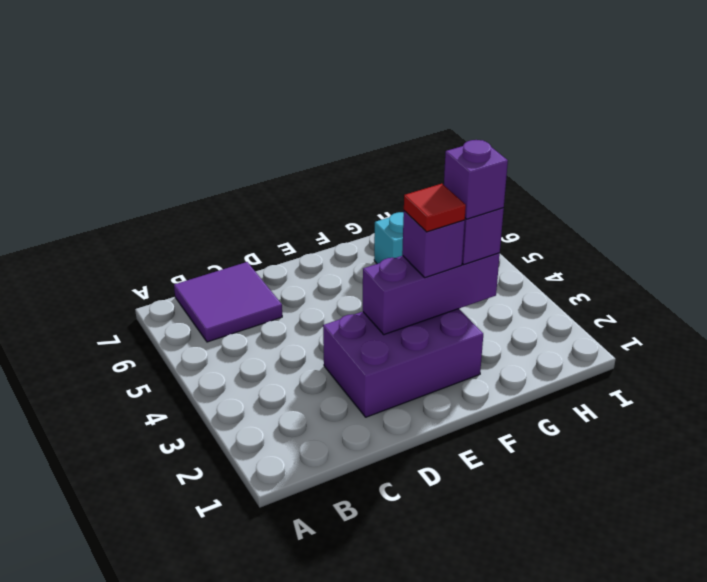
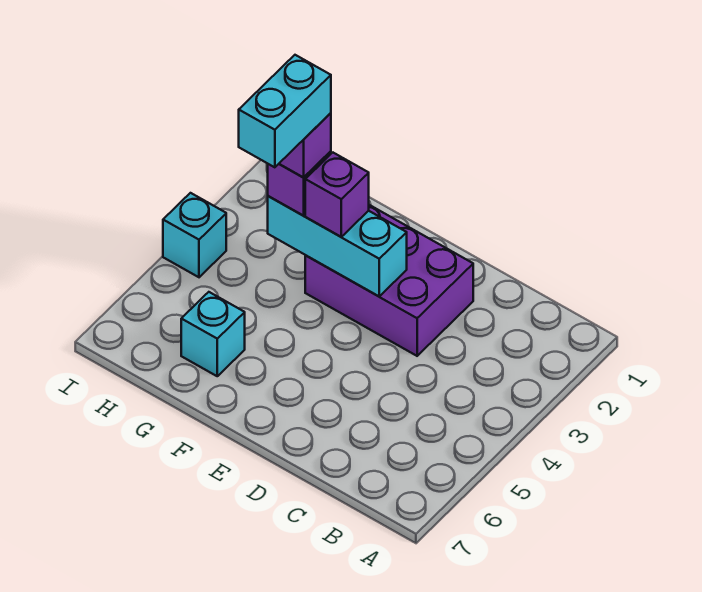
purple tile B6:C7 level 1 -> none
purple brick E3:G3 level 2 -> cyan brick E3:G3 level 2
red tile F3 level 4 -> none
none -> cyan brick G3:G4 level 5
none -> cyan brick I4 level 1

